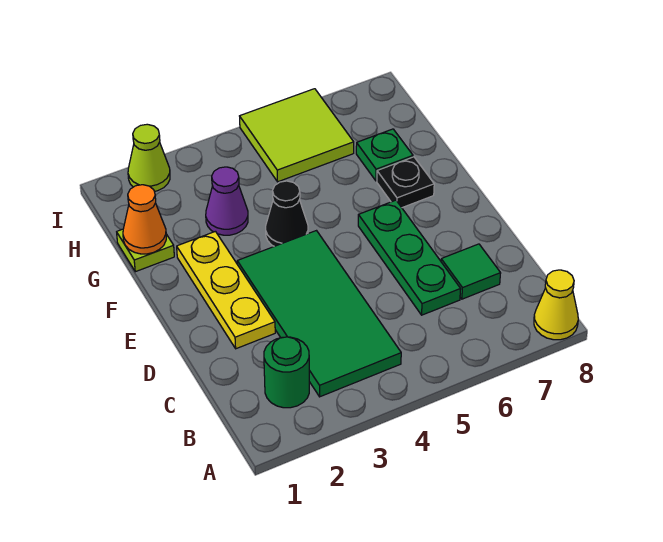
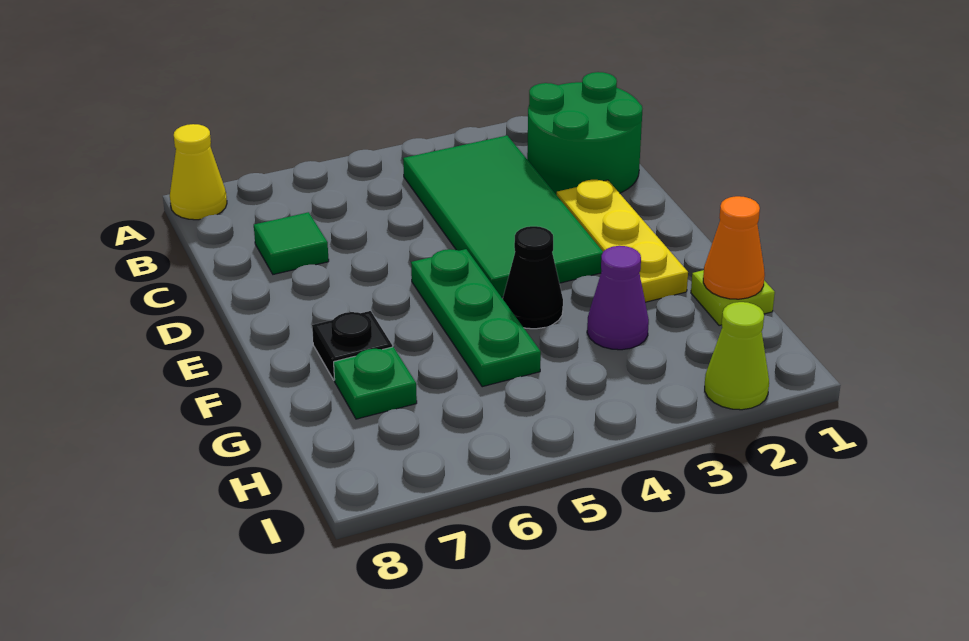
green round brick B2 level 1 -> green round brick B1:C2 level 1
green plate C6:E6 level 1 -> green plate E5:G5 level 1
lime tile H5:I6 level 1 -> none

